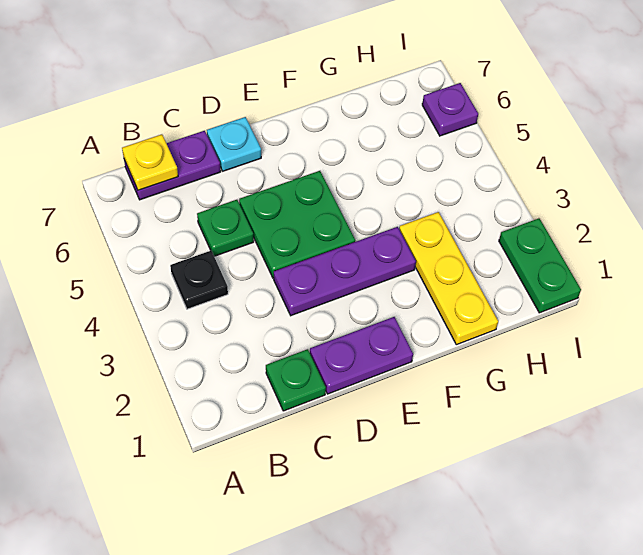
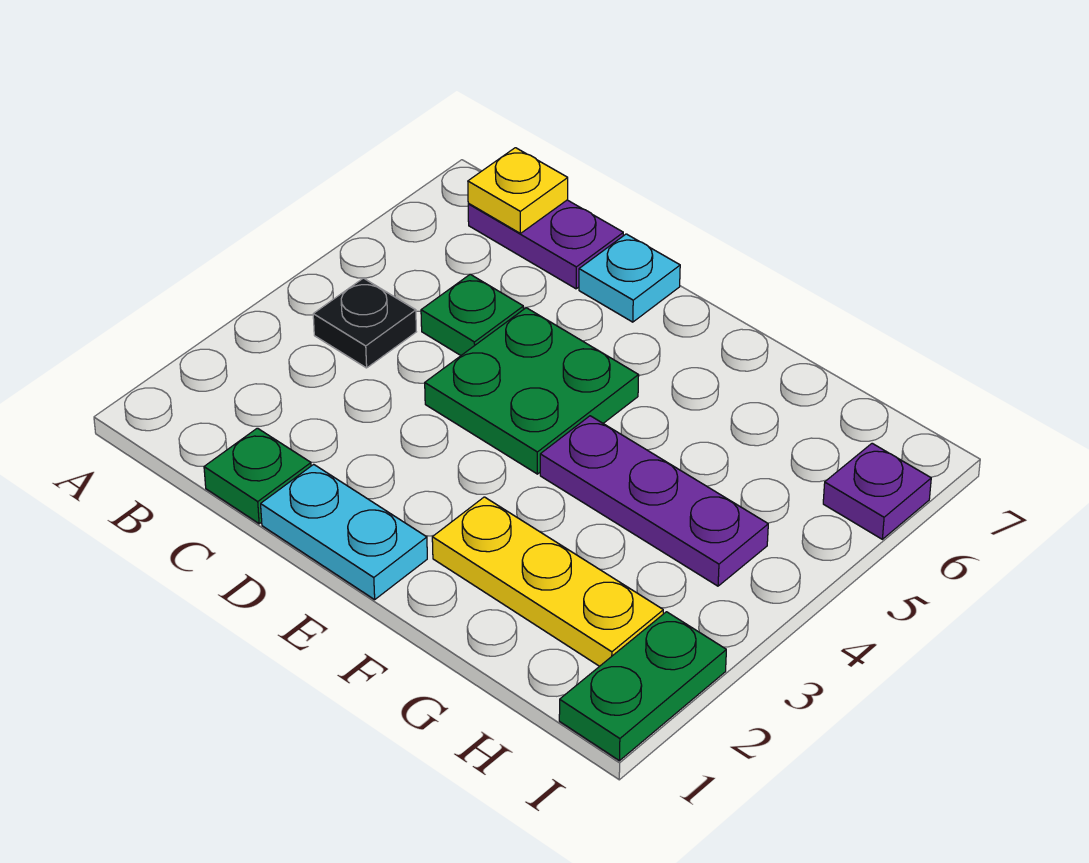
purple plate D1:E1 level 1 -> cyan plate D1:E1 level 1
purple plate D3:F3 level 1 -> purple plate F4:H4 level 1
yellow plate G1:G3 level 1 -> yellow plate F2:H2 level 1

